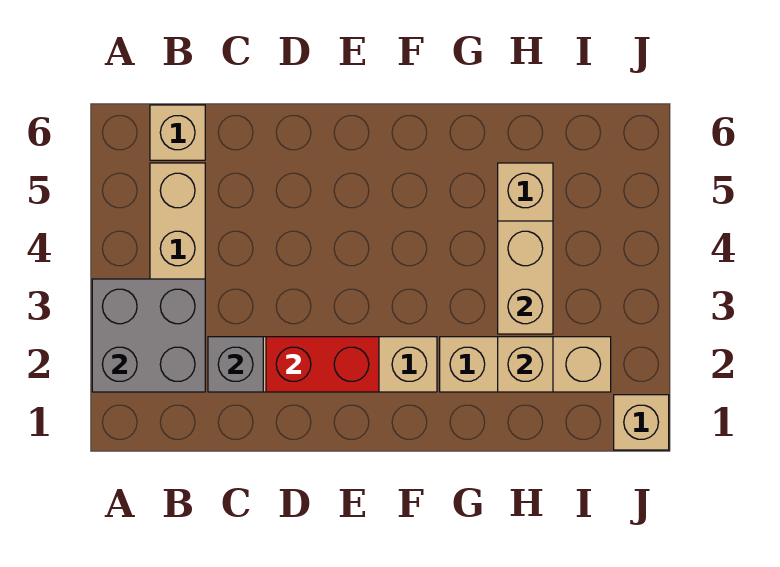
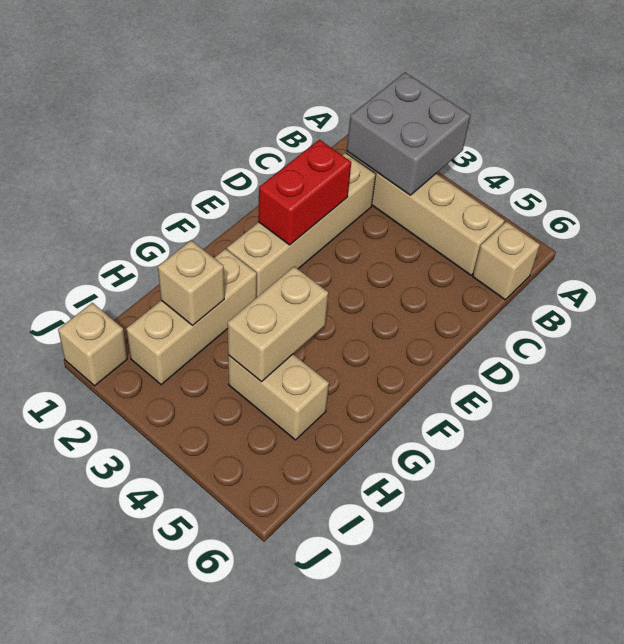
grey brick C2 level 2 -> none
tan brick H3:H4 level 2 -> tan brick G4:H4 level 2

